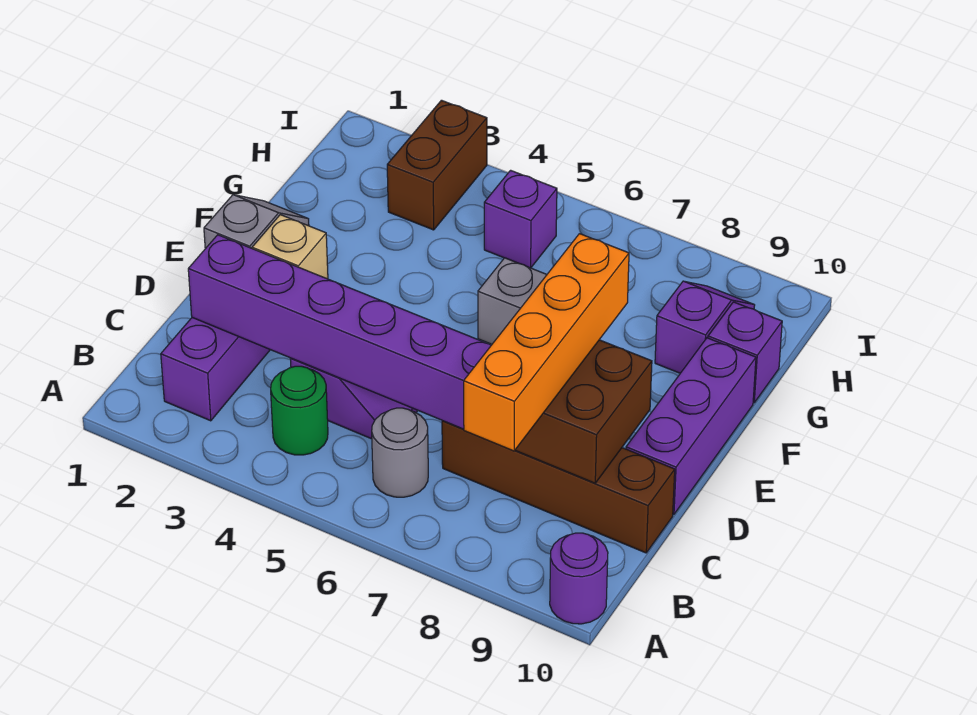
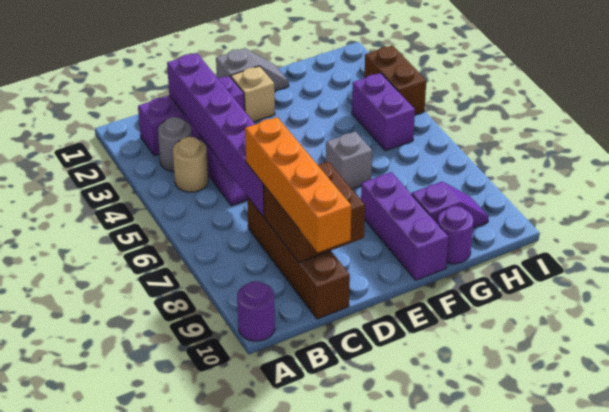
green round brick B4 level 1 -> tan round brick B4 level 1
grey round brick B6 level 1 -> grey round brick B3 level 1
orange brick B8:E8 level 3 -> orange brick C7:C10 level 3
purple brick D10:F10 level 1 -> purple brick F8:F10 level 1
purple brick G10 level 1 -> purple round brick G10 level 1
brown brick H3:I3 level 1 -> brown brick I3:I4 level 1
purple brick H5 level 1 -> purple brick H4:H5 level 1

